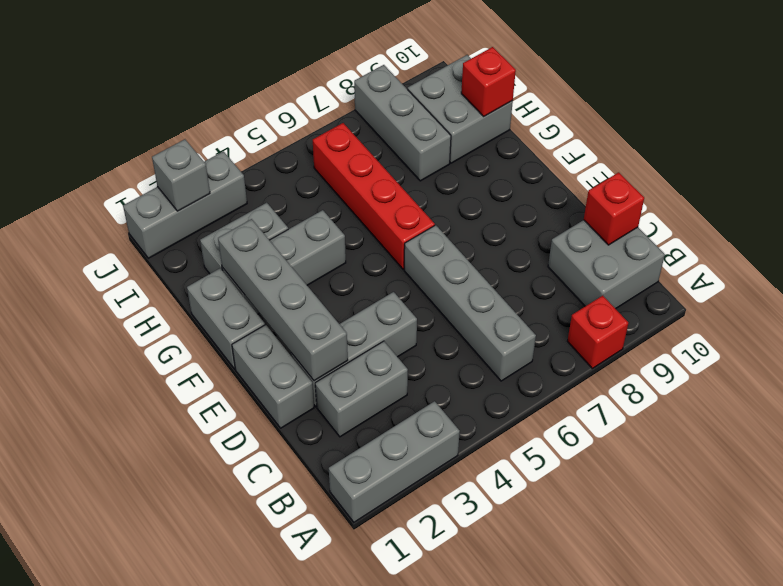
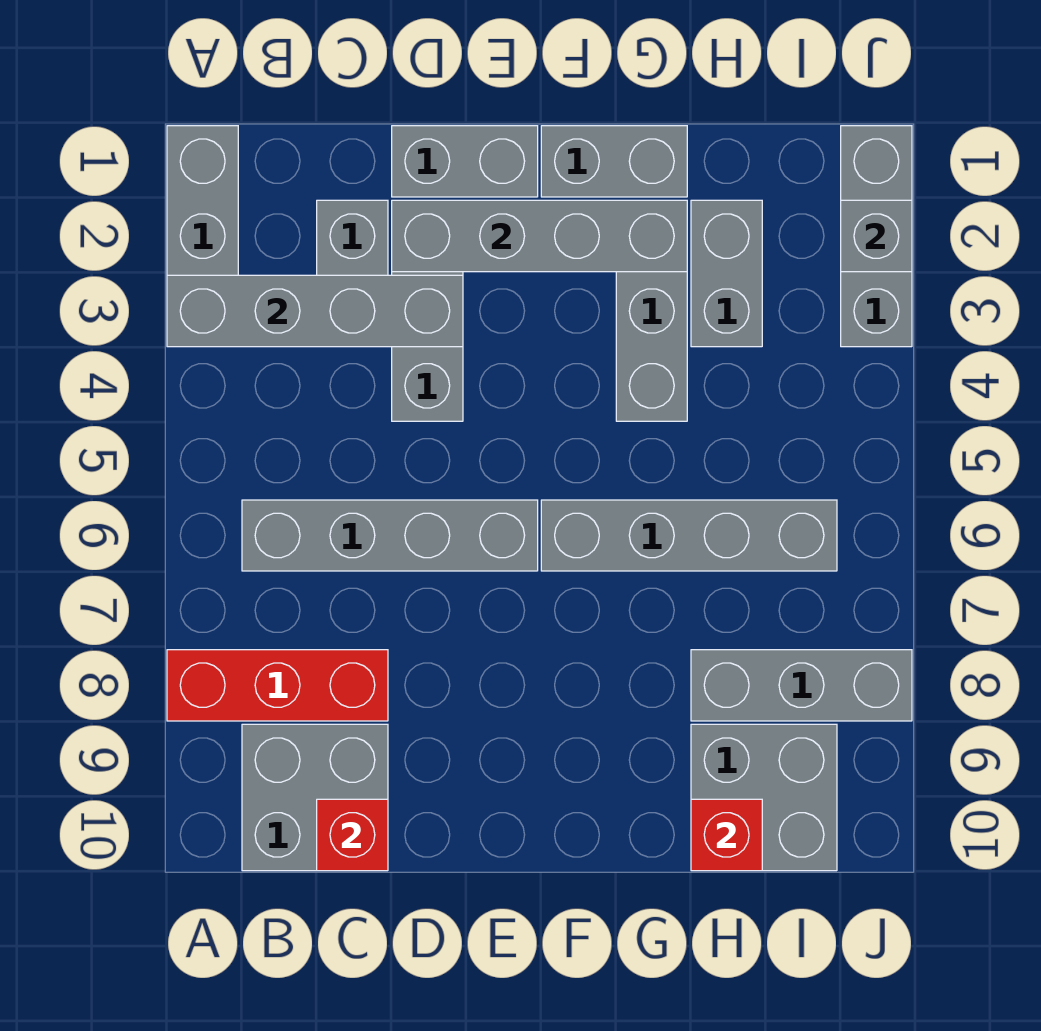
none -> grey brick A3:D3 level 2
red brick A8 level 1 -> red brick A8:C8 level 1
red brick F6:I6 level 1 -> grey brick F6:I6 level 1

